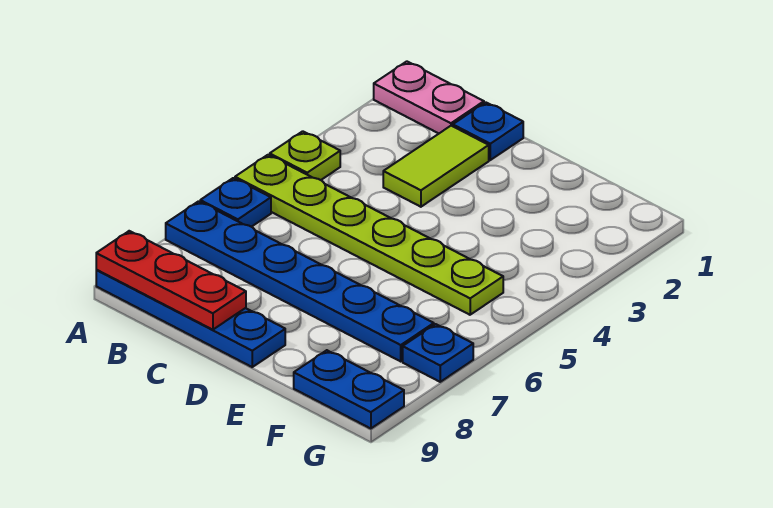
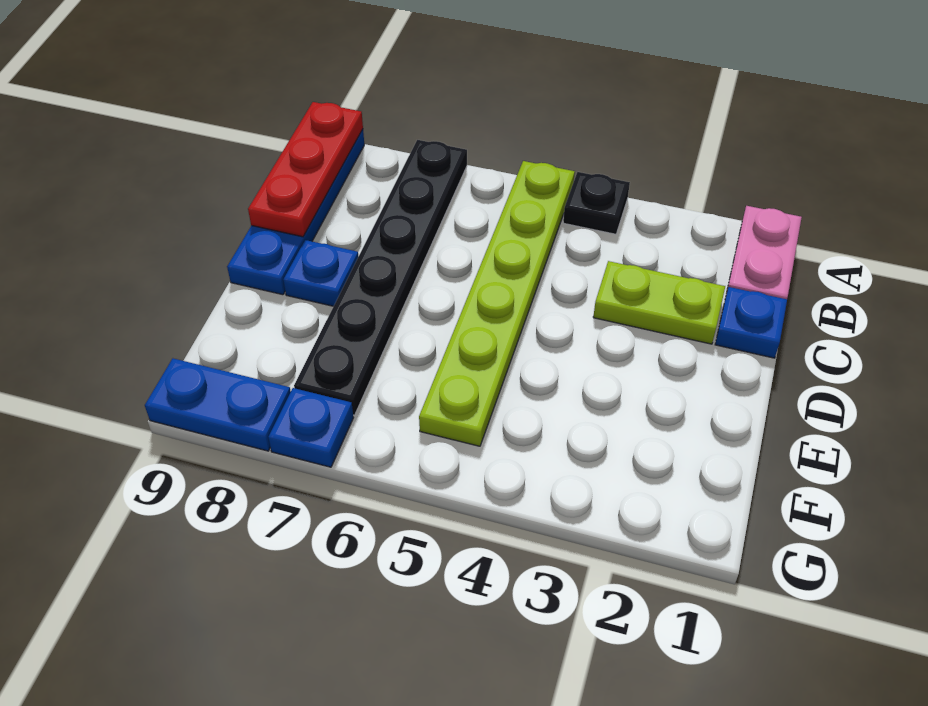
lime plate A4 level 1 -> black plate A4 level 1
blue plate A6 level 1 -> blue plate D8 level 1
blue plate A7:F7 level 1 -> black plate A7:F7 level 1
lime tile C2:C3 level 1 -> lime plate C2:C3 level 1
blue plate F9:G9 level 1 -> blue plate G8:G9 level 1

